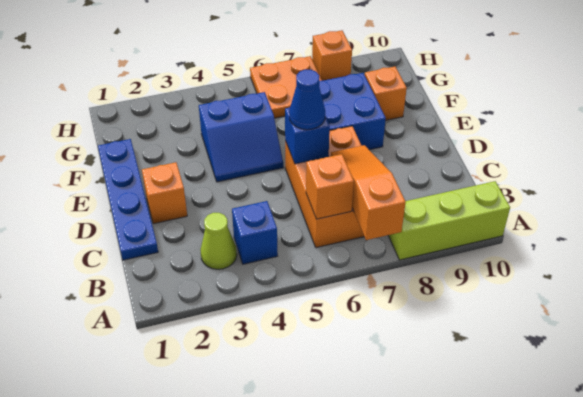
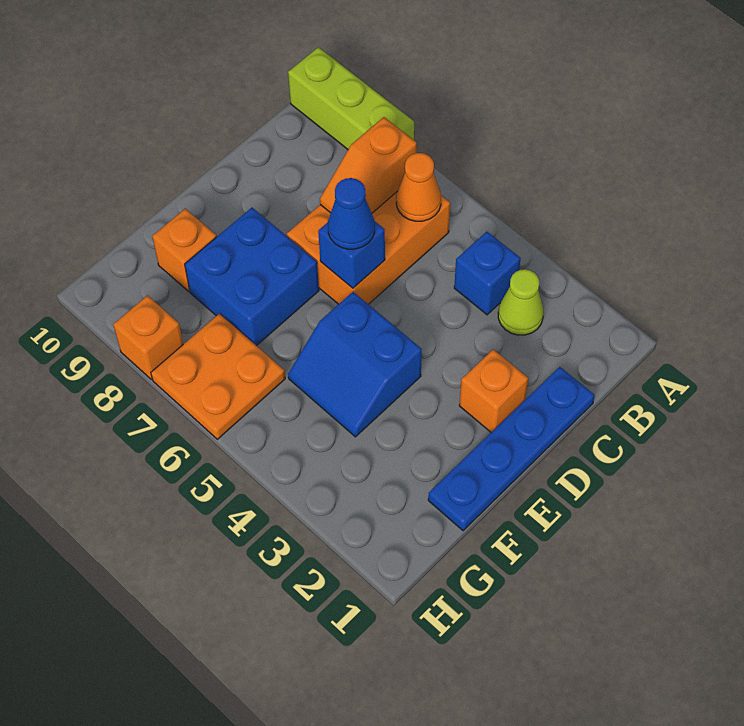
orange slope A7:C7 level 2 top A -> orange slope B7:C7 level 2 top B
orange brick B6 level 2 -> orange cone B6 level 2
blue slope E4:F5 level 1 top F -> blue slope E4:F5 level 1 top E

